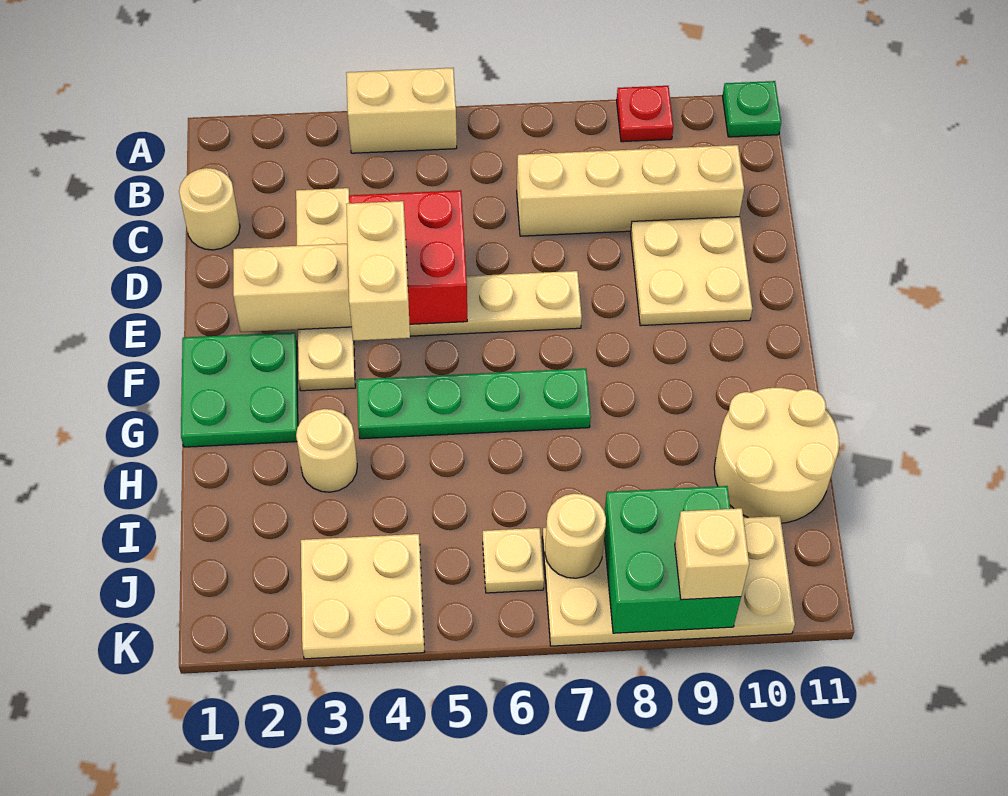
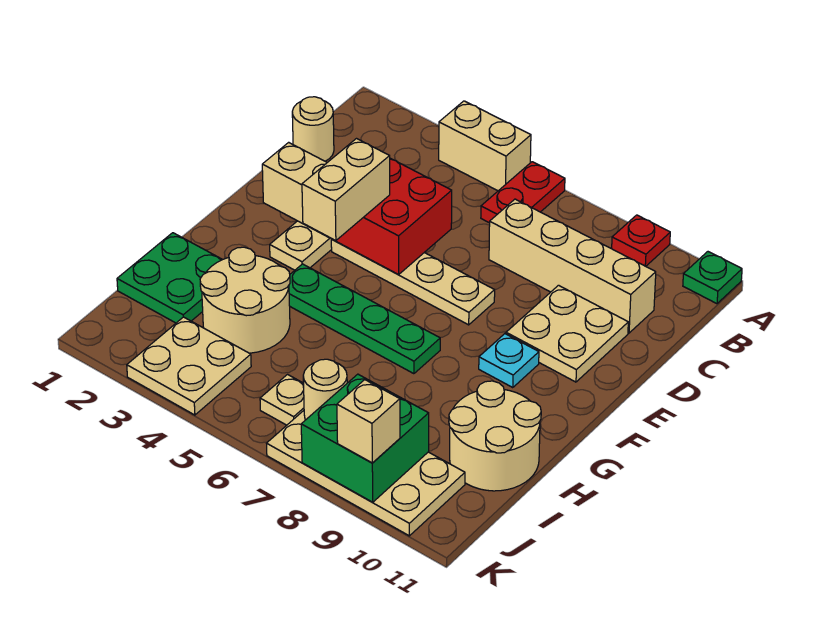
none -> red plate A6:B6 level 1
green plate F1:G2 level 1 -> green plate H1:I2 level 1
none -> cyan plate F9 level 1
tan round brick H3 level 1 -> tan round brick H3:I4 level 1

